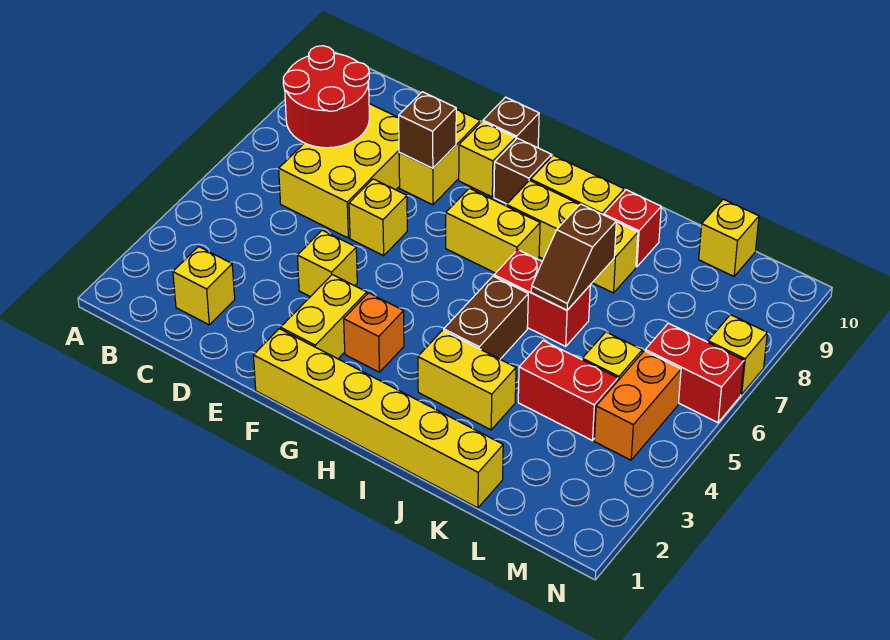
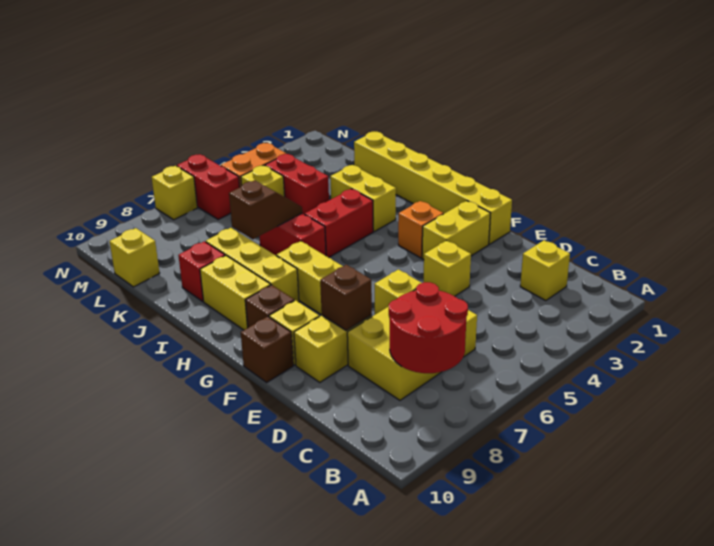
brown brick I4:I5 level 1 -> red brick I4:I5 level 1

